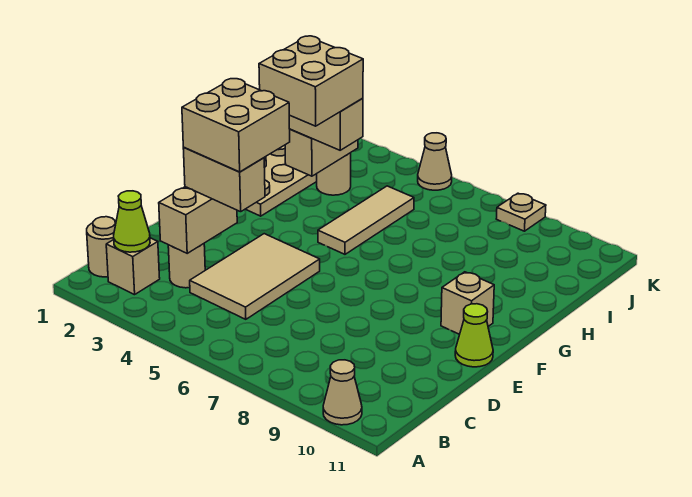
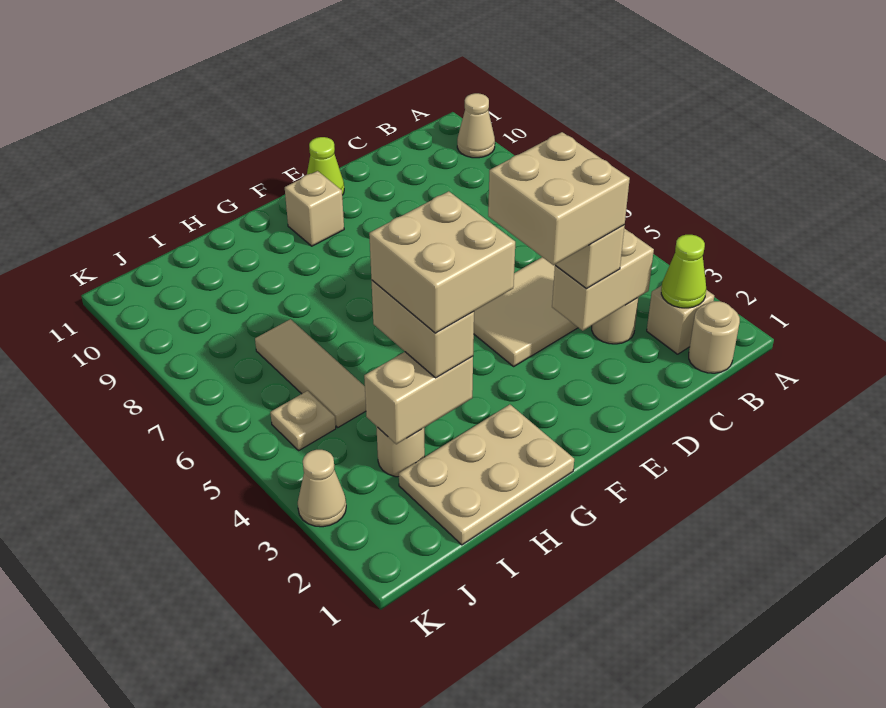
tan tile G5:I5 level 1 -> tan tile I5:I7 level 1
tan cone K5 level 1 -> tan cone K3 level 1
tan plate K8 level 1 -> tan plate J5 level 1

